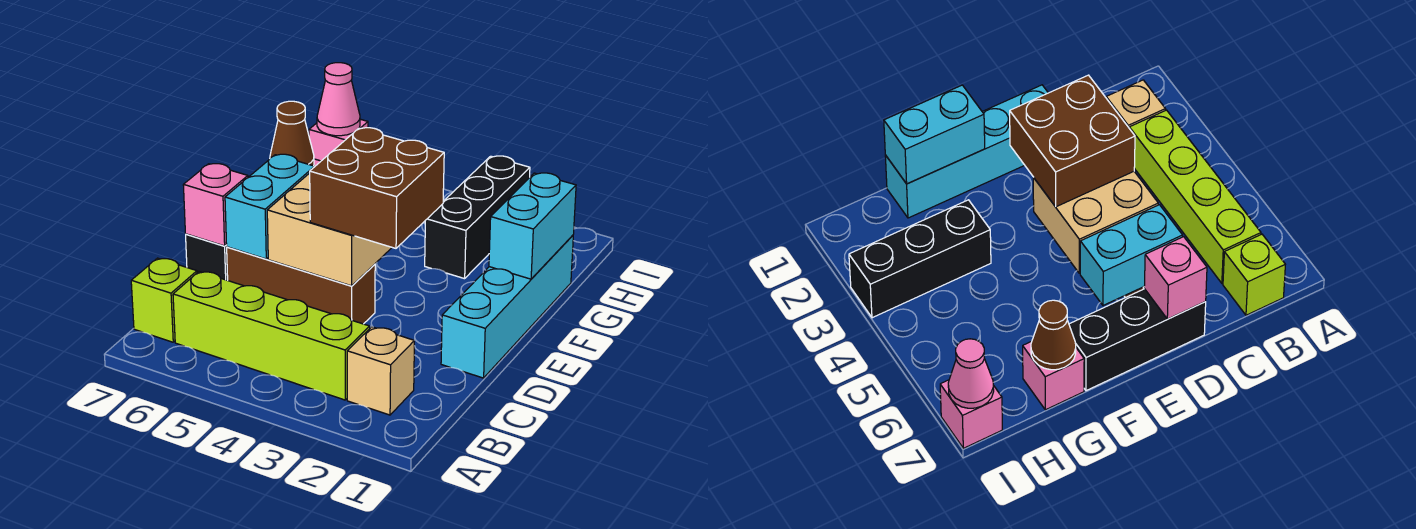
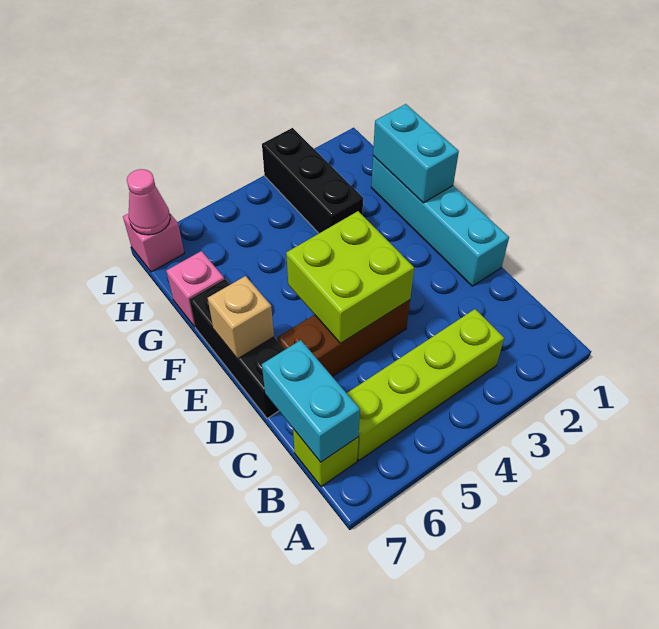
tan brick B2 level 1 -> tan brick E7 level 2
brown brick D3:E4 level 3 -> none
tan brick D4:E5 level 2 -> lime brick D4:E5 level 2
cyan brick D6:E6 level 2 -> cyan brick B7:C7 level 2
pink brick D7 level 2 -> none
brown cone G7 level 2 -> none

